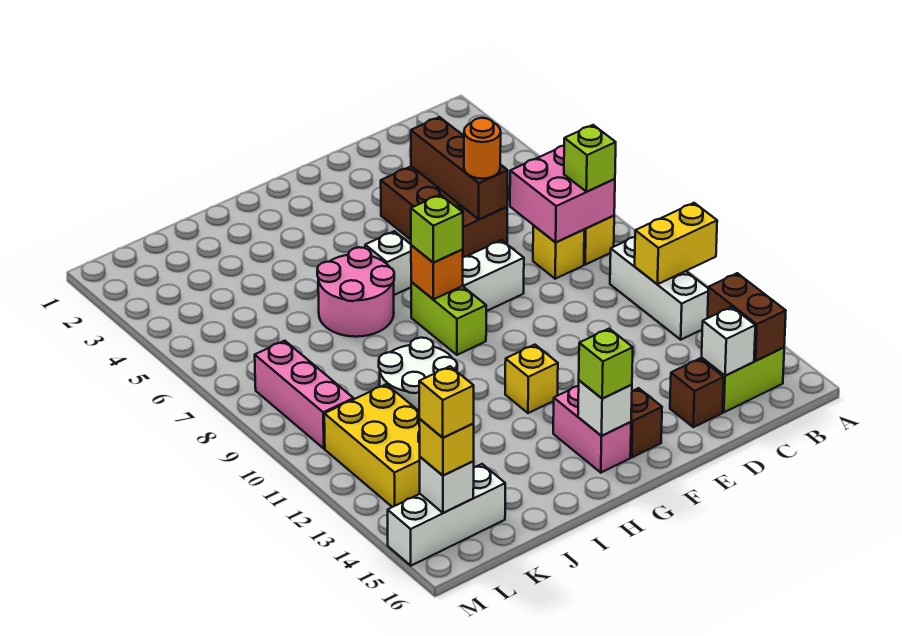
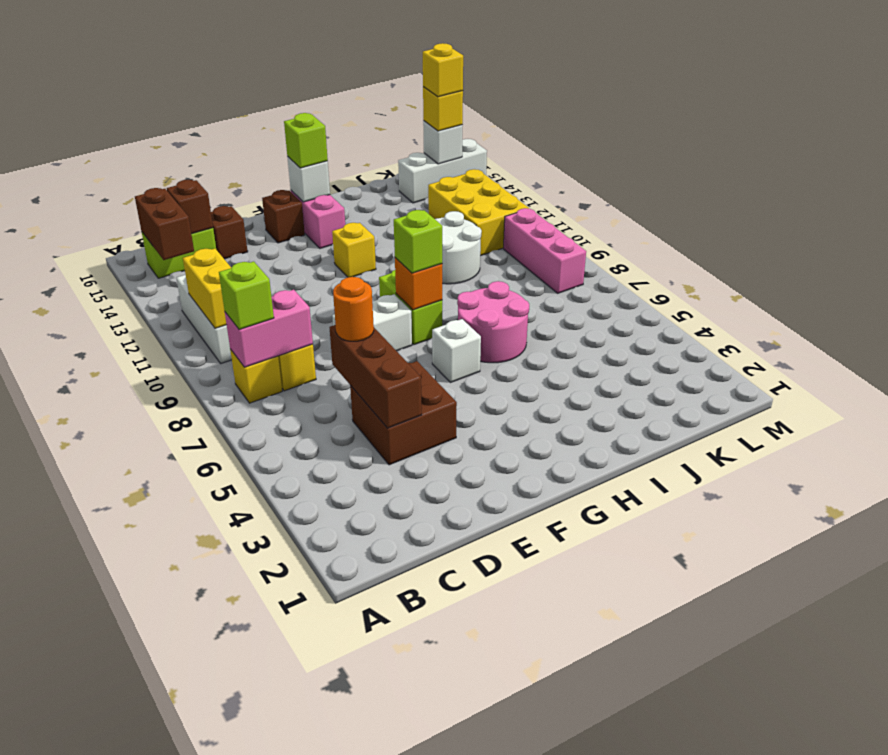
yellow brick A11:B11 level 2 -> yellow brick B10:B11 level 2
pink brick B7:C8 level 2 -> pink brick B8:C8 level 2
white brick C15 level 2 -> brown brick C15 level 2
brown brick D4:E6 level 1 -> brown brick D4:E5 level 1

